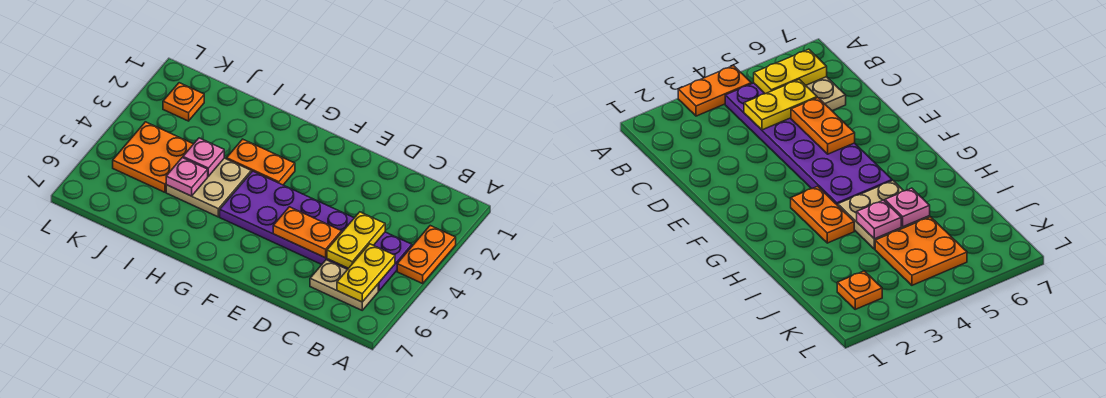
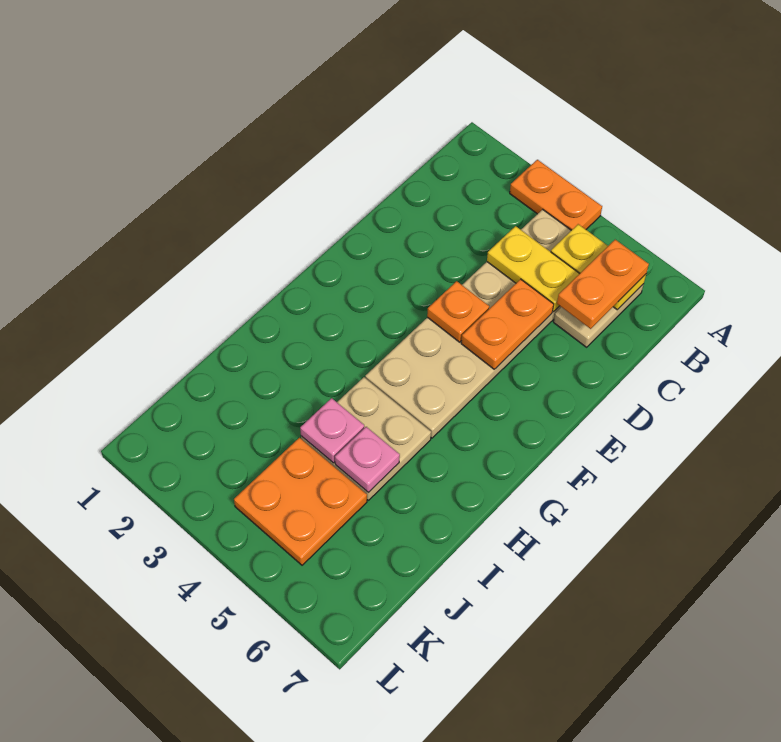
purple plate B4:G5 level 1 -> tan plate B4:G5 level 1
orange plate G3:H3 level 1 -> orange plate B6:C6 level 3
orange plate K2 level 1 -> orange plate E4 level 2

